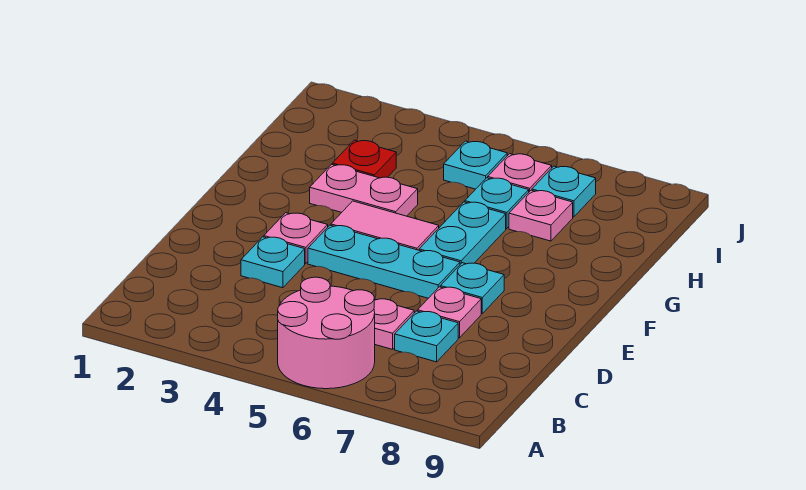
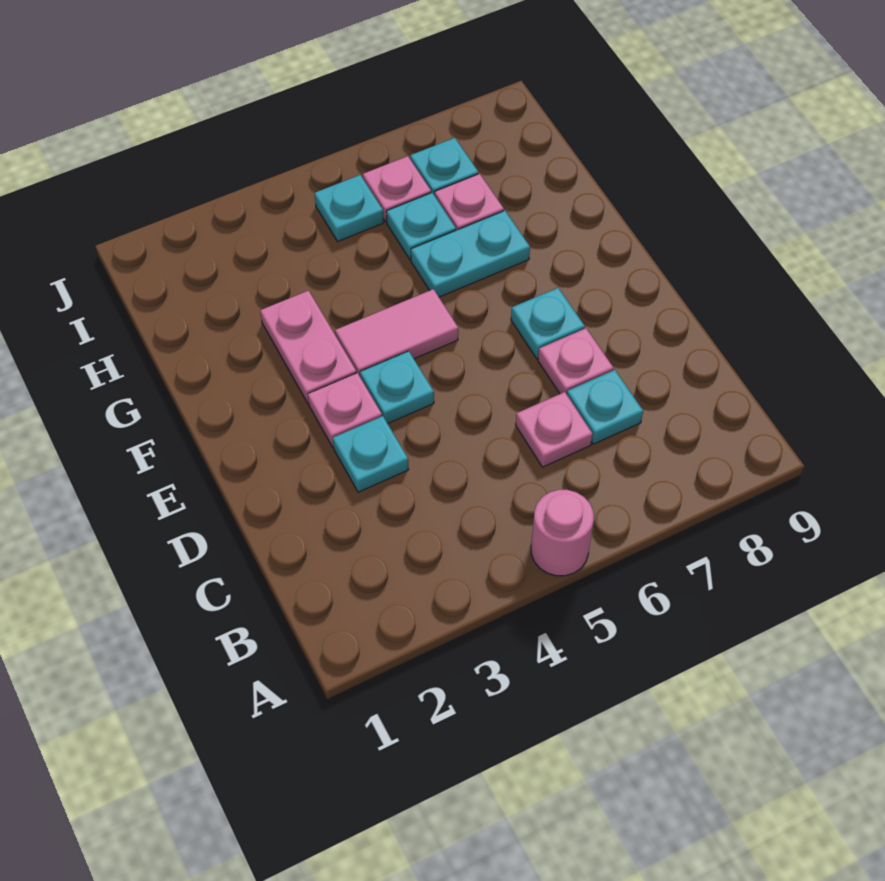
pink round brick A5:B6 level 1 -> pink round brick A5 level 1
cyan plate E4:E6 level 1 -> cyan plate E4 level 1
cyan plate F6:G6 level 1 -> cyan plate G6:G7 level 1
pink plate G3:G4 level 1 -> pink plate F3:G3 level 1
red plate H3 level 1 -> none

